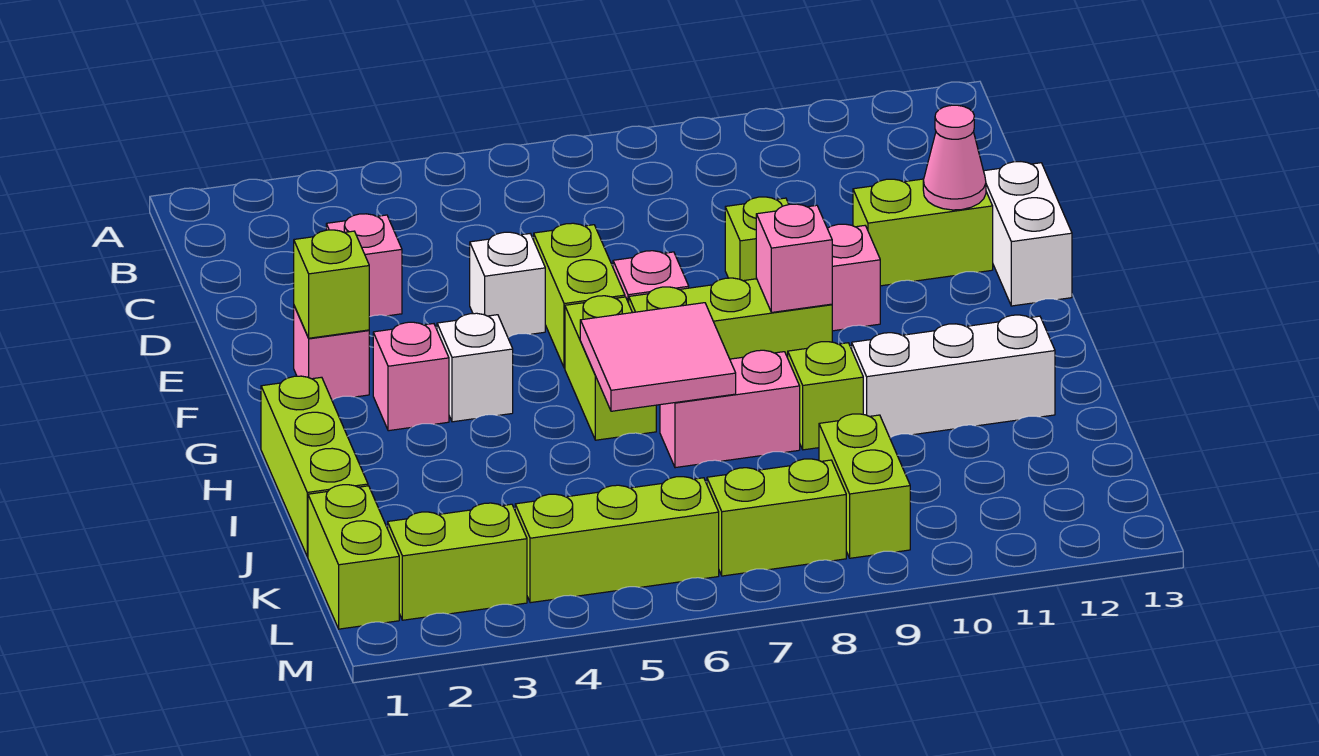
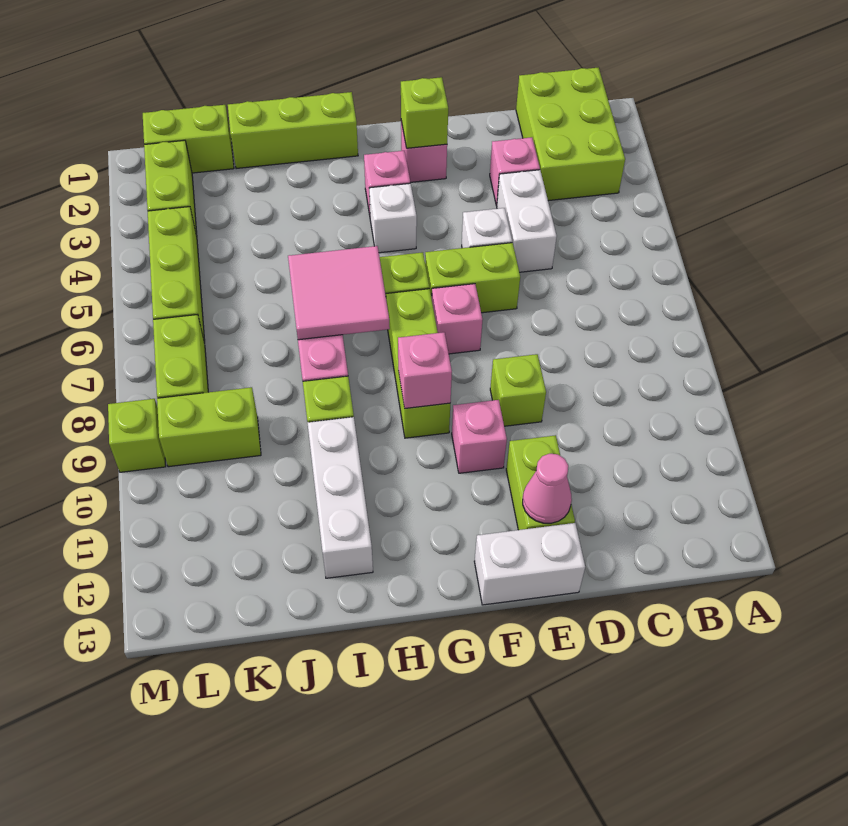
none -> lime brick B1:C3 level 1
none -> white brick D4:D5 level 1
none -> lime brick M9 level 1

